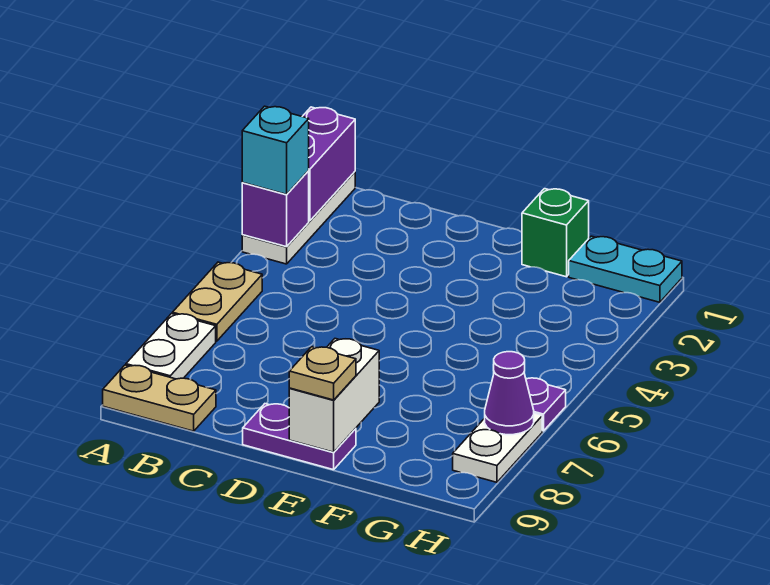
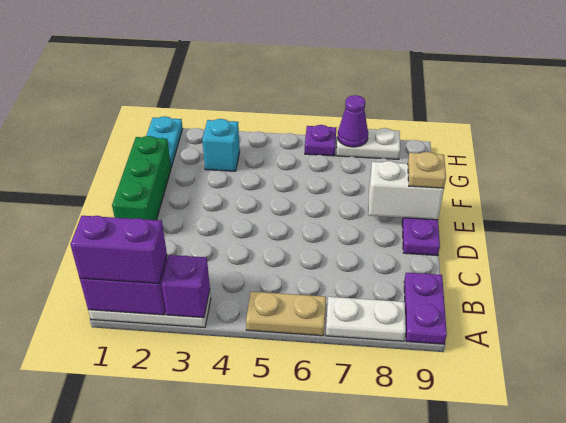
none -> purple brick A1:A2 level 3
cyan brick A3 level 3 -> cyan brick G3 level 1
tan plate A9:B9 level 1 -> purple plate A9:B9 level 1
green brick F1 level 1 -> green brick D1:F1 level 1

